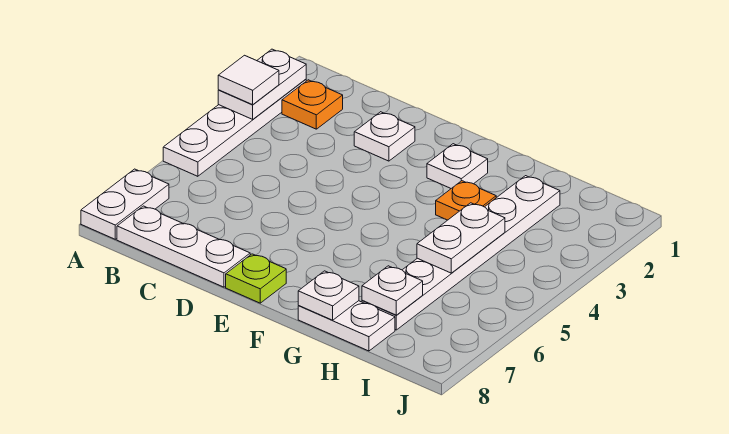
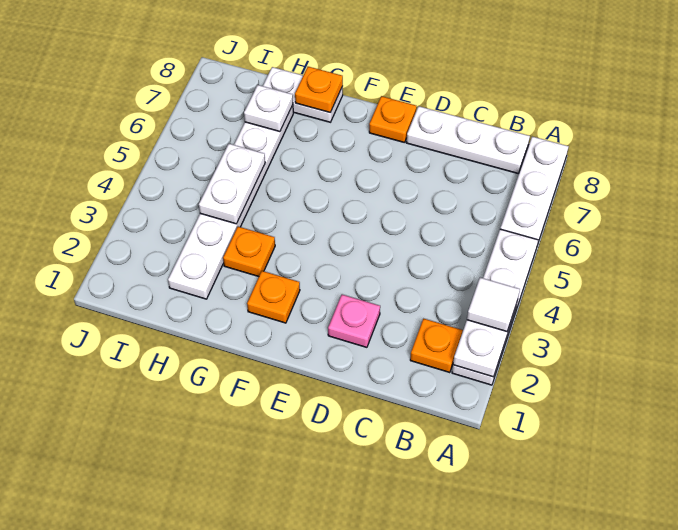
white plate A7:A8 level 1 -> white plate A6:A8 level 1
white plate D2 level 1 -> pink plate D2 level 1
lime plate E8 level 1 -> orange plate E8 level 1
white plate F2 level 1 -> orange plate F2 level 1
white plate G8 level 2 -> orange plate G8 level 2

